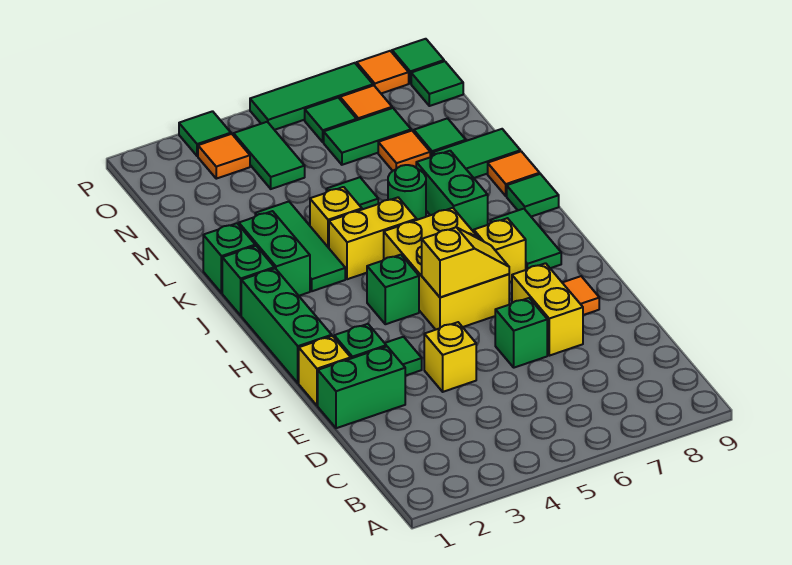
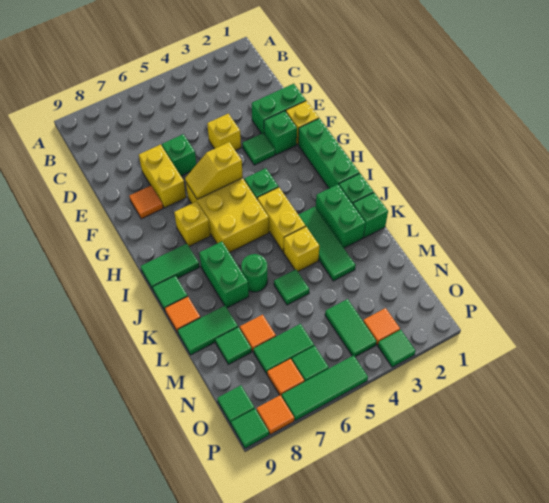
green tile H8:I8 level 1 -> green tile I8:I9 level 1
yellow brick J4:J5 level 1 -> yellow brick I4:J4 level 1

